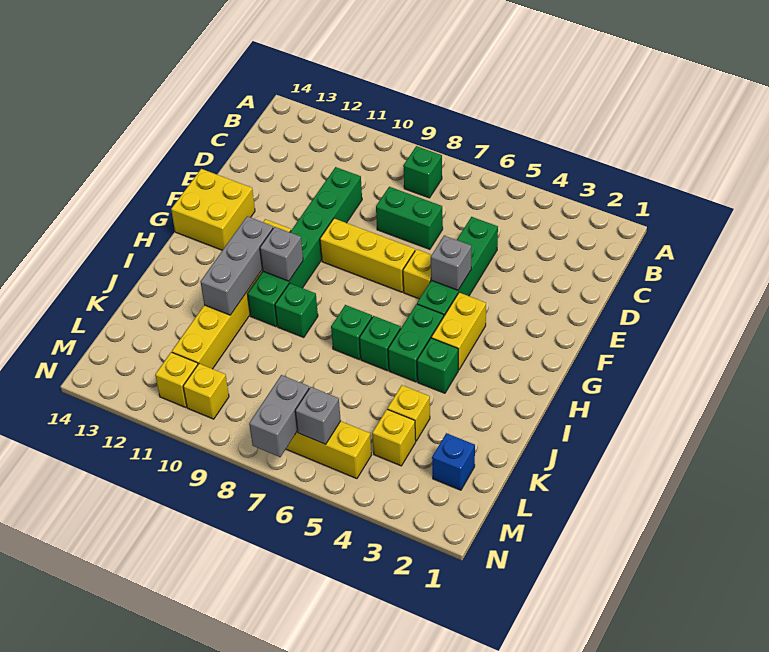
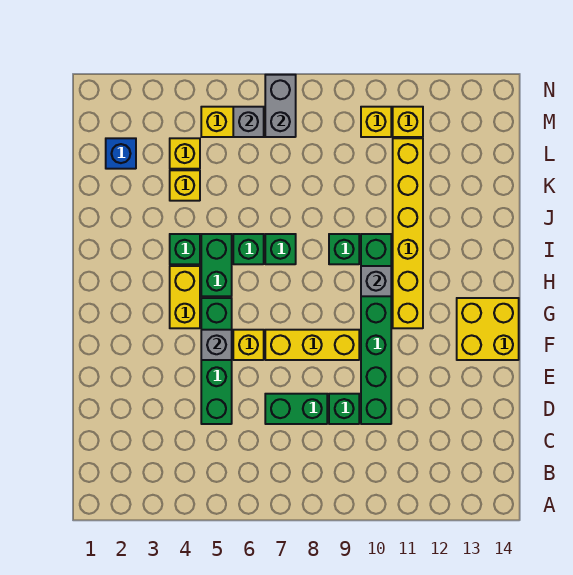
green brick B8 level 1 -> green brick D9 level 1
grey brick H11:J11 level 2 -> none

